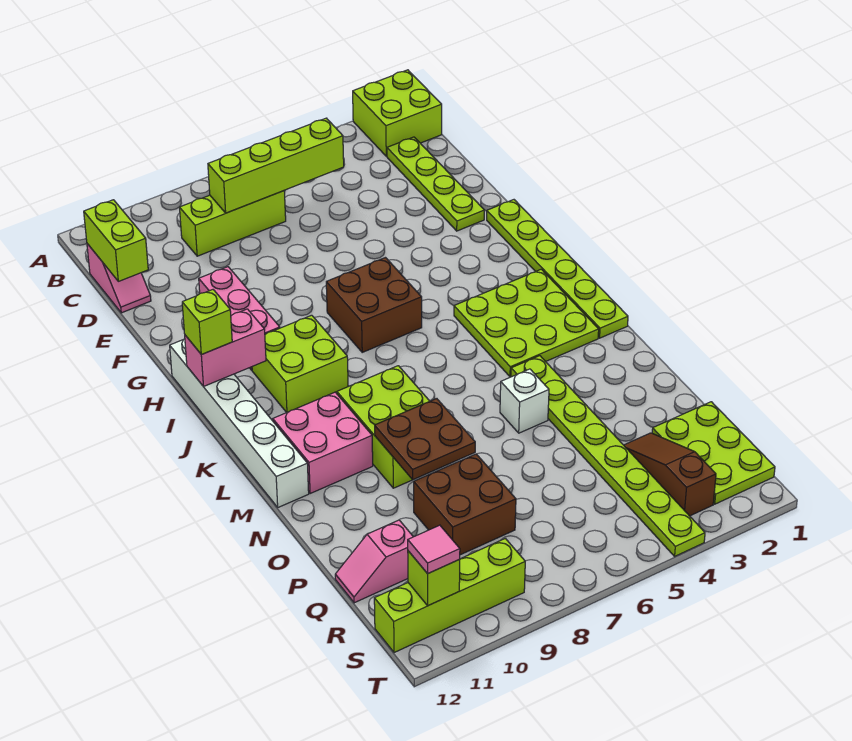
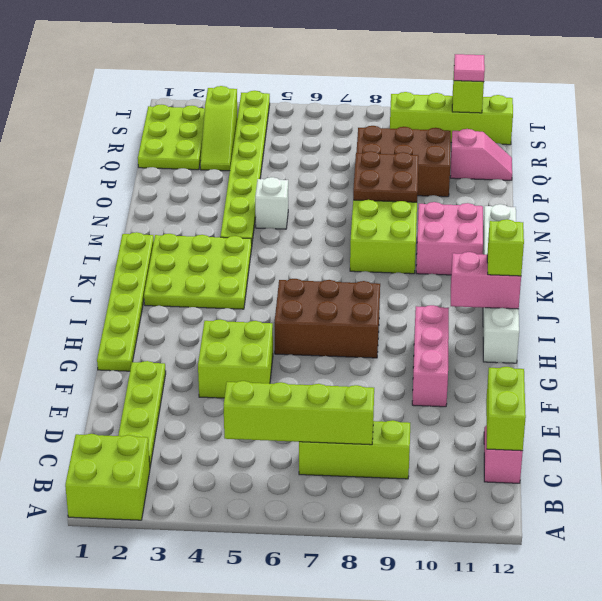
brown brick H6:I7 level 1 -> brown brick H6:I8 level 1
lime brick I9:J10 level 1 -> lime brick F4:G5 level 1
brown brick P8:Q9 level 1 -> brown brick P8:Q10 level 1
brown slope Q3:S3 level 1 top S -> lime slope Q3:S3 level 1 top S

